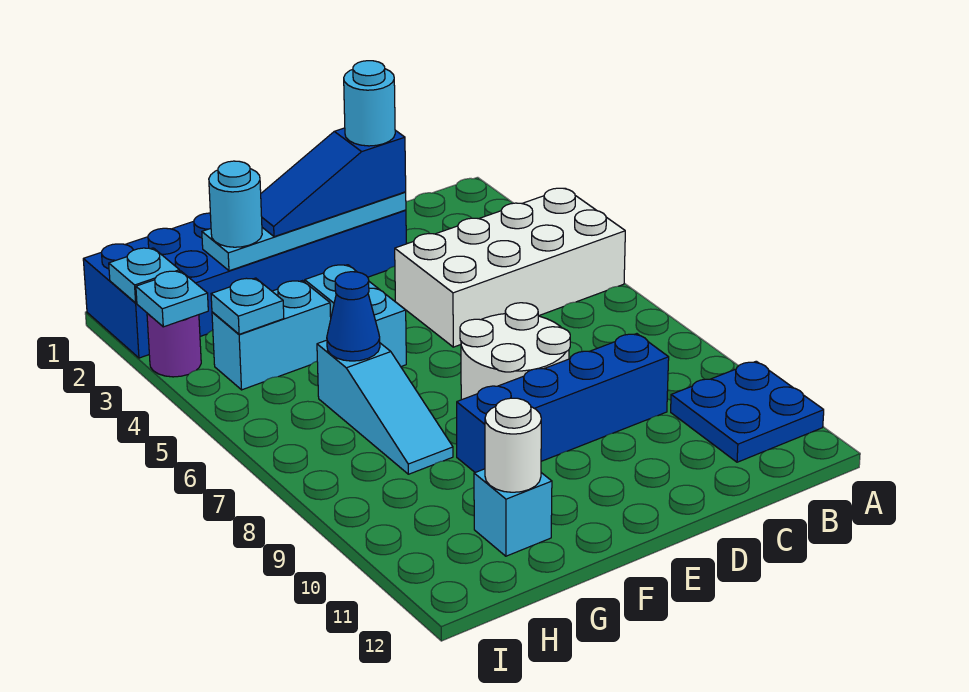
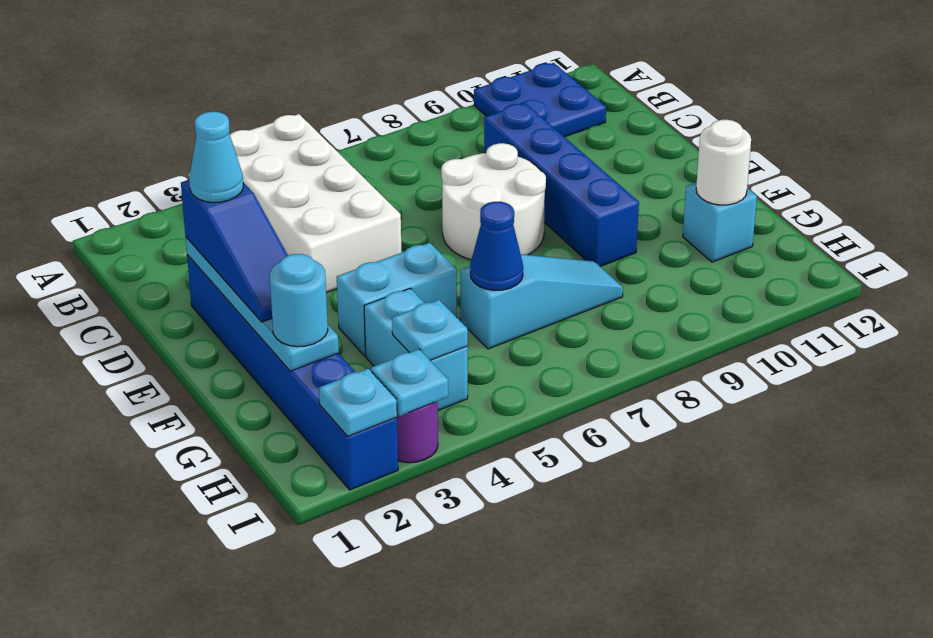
blue brick D1:I2 level 1 -> blue brick D2:I2 level 1
cyan round brick D2 level 4 -> cyan cone D2 level 4

